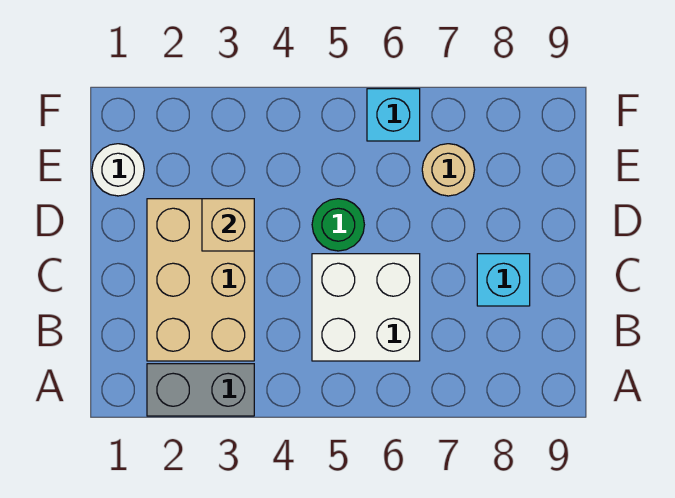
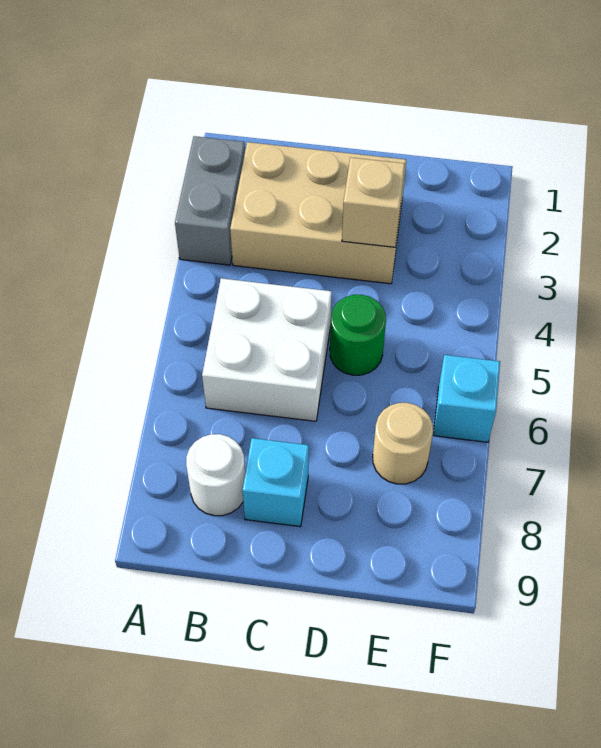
white round brick E1 level 1 -> white round brick B8 level 1

